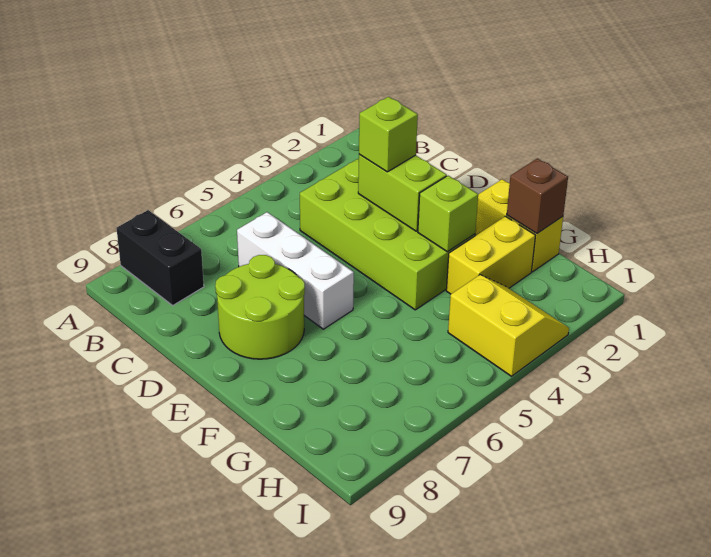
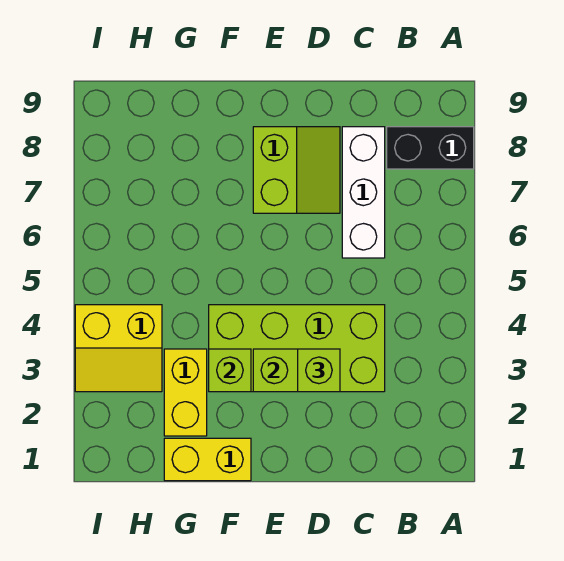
white brick C6:E6 level 1 -> white brick C6:C8 level 1
lime round brick D7:E8 level 1 -> lime slope D7:E8 level 1 top E
brown brick G1 level 2 -> none

